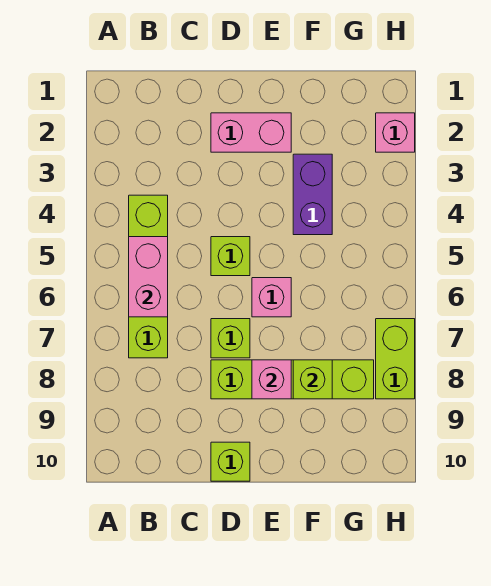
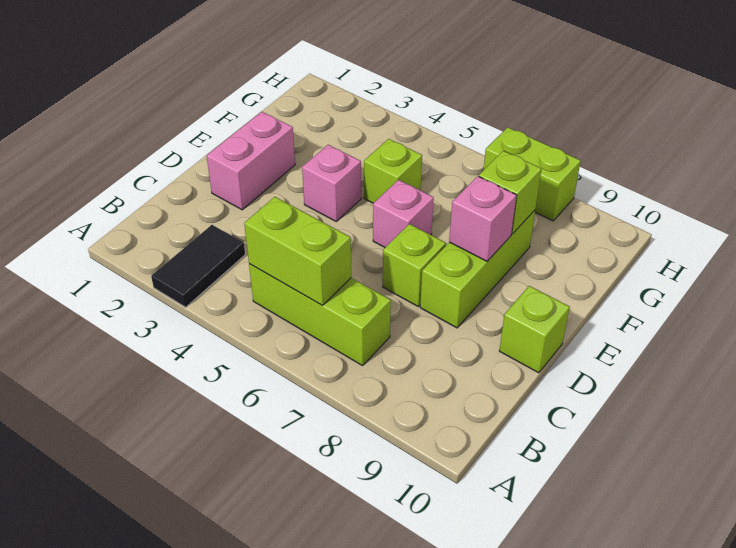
none -> black tile A3:B3 level 1
lime brick B4:B7 level 1 -> lime brick B5:B7 level 1
pink brick B5:B6 level 2 -> lime brick B5:B6 level 2
lime brick D5 level 1 -> lime brick F5 level 1
lime brick D8:G8 level 1 -> lime brick D8:F8 level 1
purple brick F3:F4 level 1 -> none
pink brick H2 level 1 -> pink brick E4 level 1

